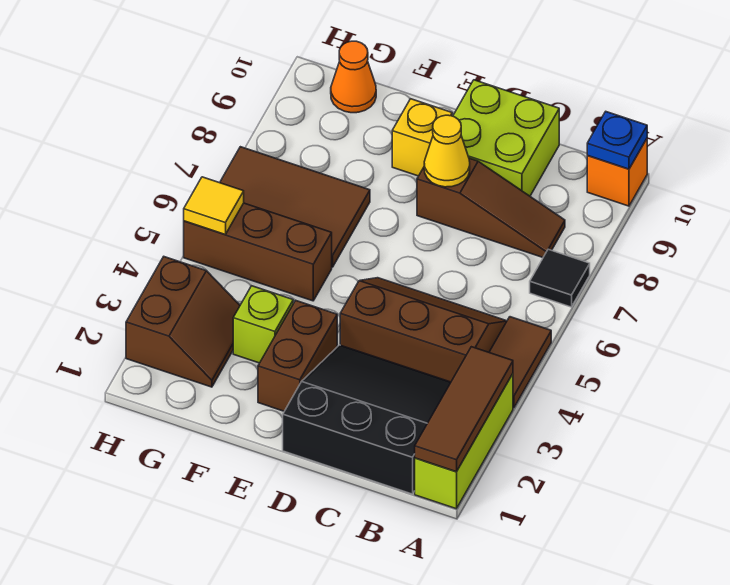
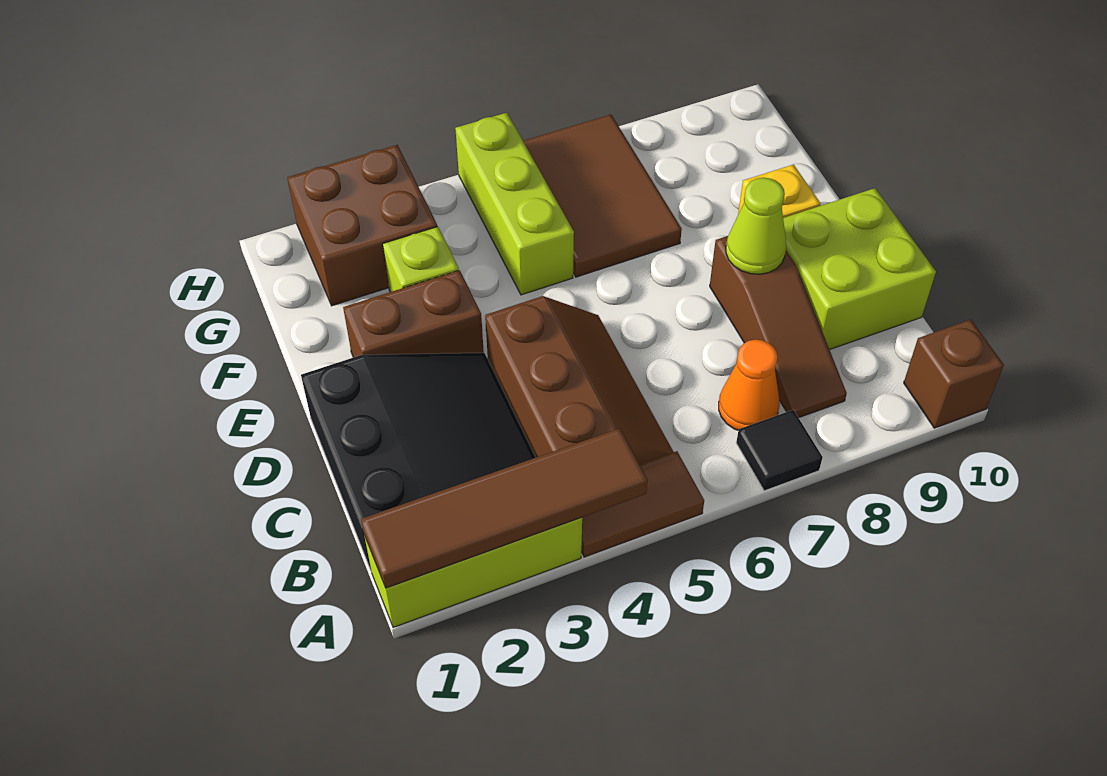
brown tile A1:A3 level 2 -> brown tile A1:A4 level 2
orange brick A10 level 1 -> brown brick A10 level 1
blue plate A10 level 2 -> none
yellow cone D8 level 2 -> lime cone D8 level 2
brown brick F5:H5 level 1 -> lime brick F5:H5 level 1
brown slope G2:H3 level 1 top H -> brown brick G2:H3 level 1
orange cone G10 level 1 -> orange cone B7 level 1
yellow tile H5 level 2 -> none

